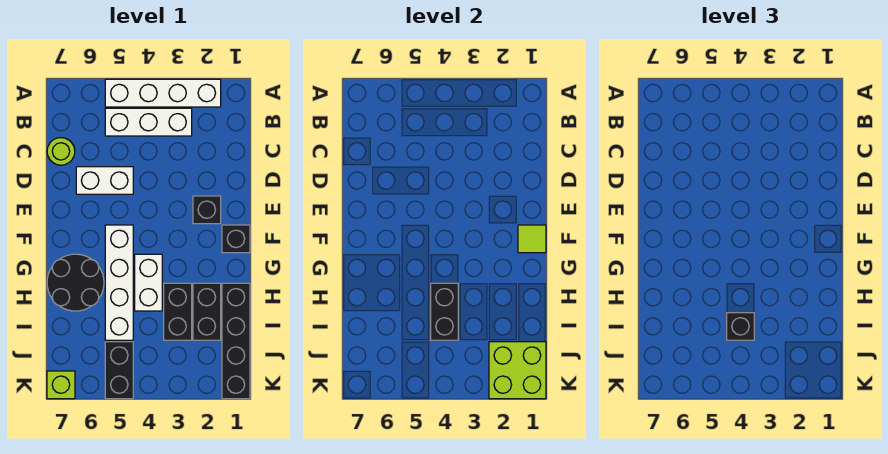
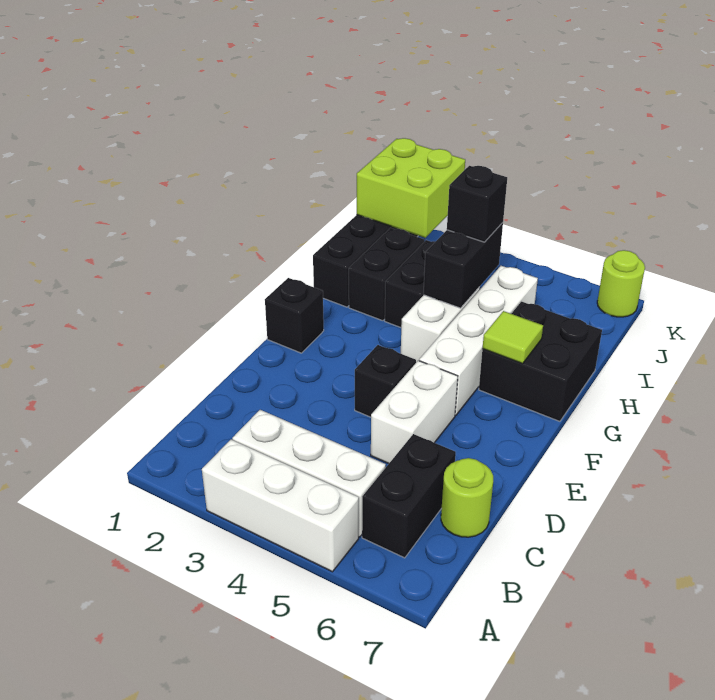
white brick A2:A5 level 1 -> white brick A3:A5 level 1
white brick D5:D6 level 1 -> white brick D5:E5 level 1
black brick E2 level 1 -> black brick E4 level 1
lime tile F1 level 2 -> lime tile G6 level 2
black round brick G6:H7 level 1 -> black brick G6:H7 level 1
black brick J5:K5 level 1 -> black brick B6:C6 level 1
lime brick K7 level 1 -> lime round brick K7 level 1

